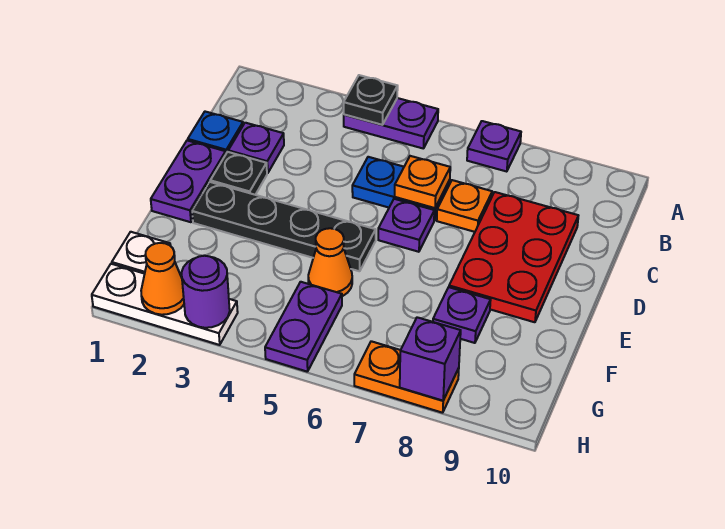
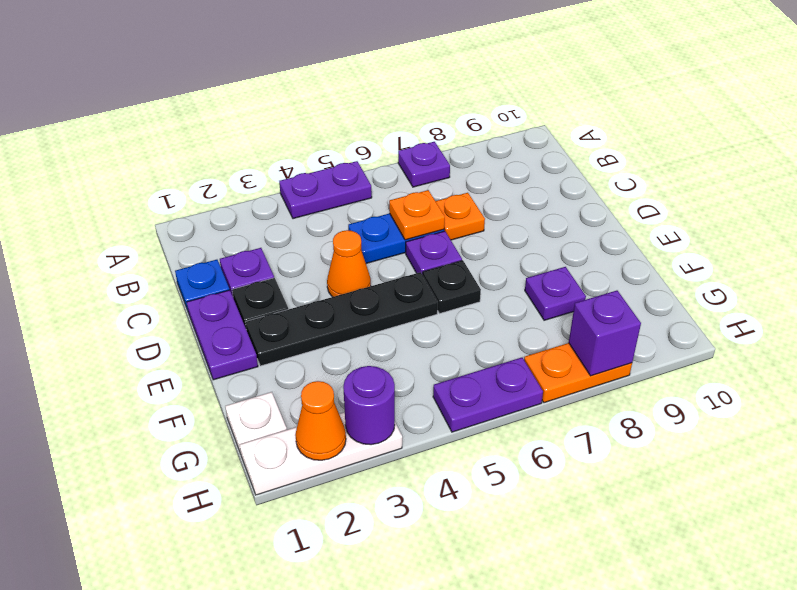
black plate A4 level 2 -> black plate E6 level 1
red plate C8:E9 level 1 -> none
orange cone F5 level 1 -> orange cone D4 level 1
purple plate G5:H5 level 1 -> purple plate H5:H6 level 1

